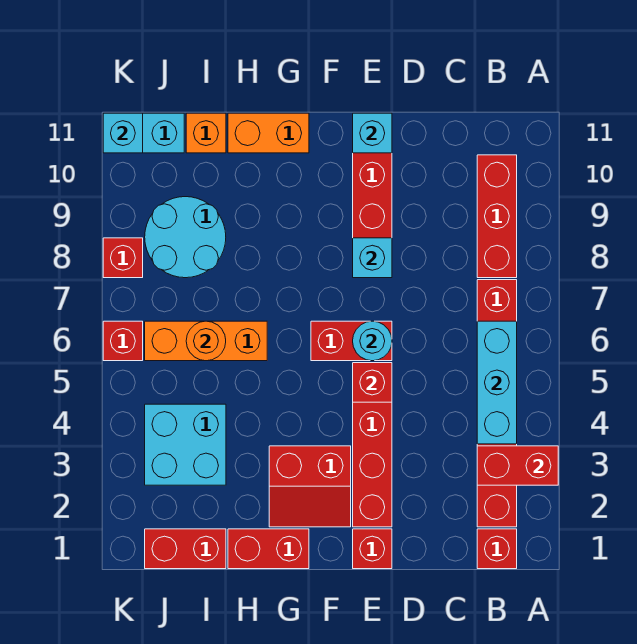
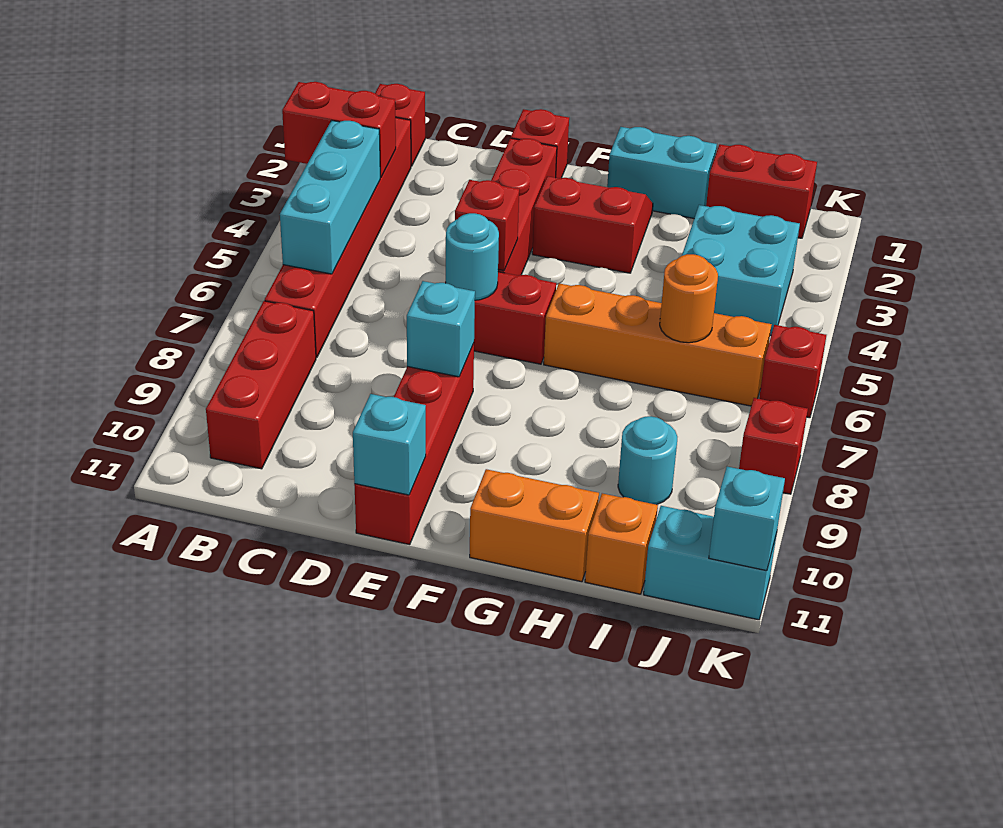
red brick G1:H1 level 1 -> cyan brick G1:H1 level 1
orange brick H6:J6 level 1 -> orange brick G6:J6 level 1
cyan round brick I8:J9 level 1 -> cyan round brick I9 level 1

